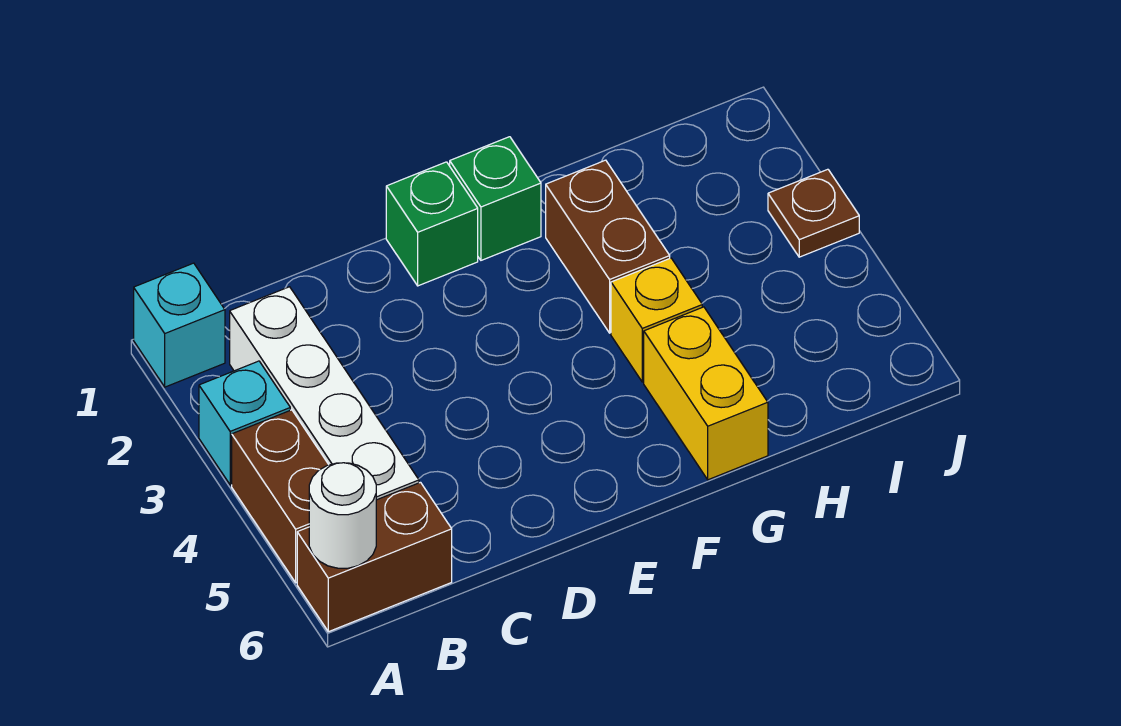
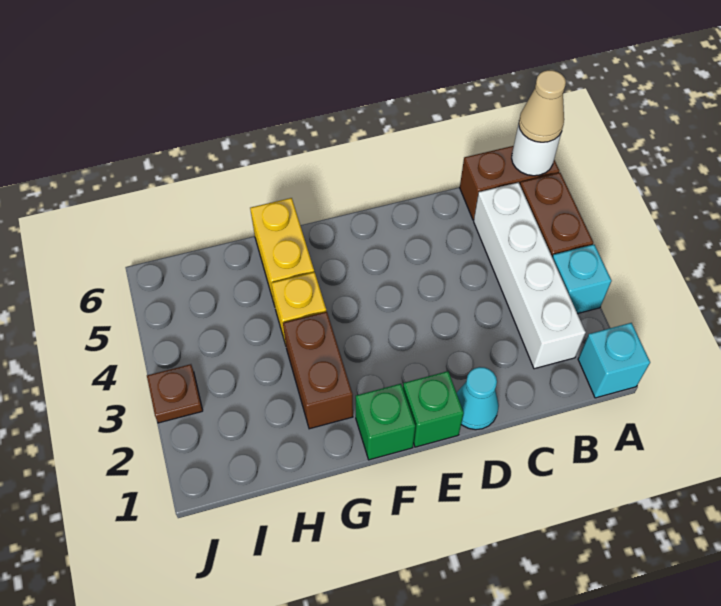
none -> tan cone A6 level 3
none -> cyan cone D1 level 1

